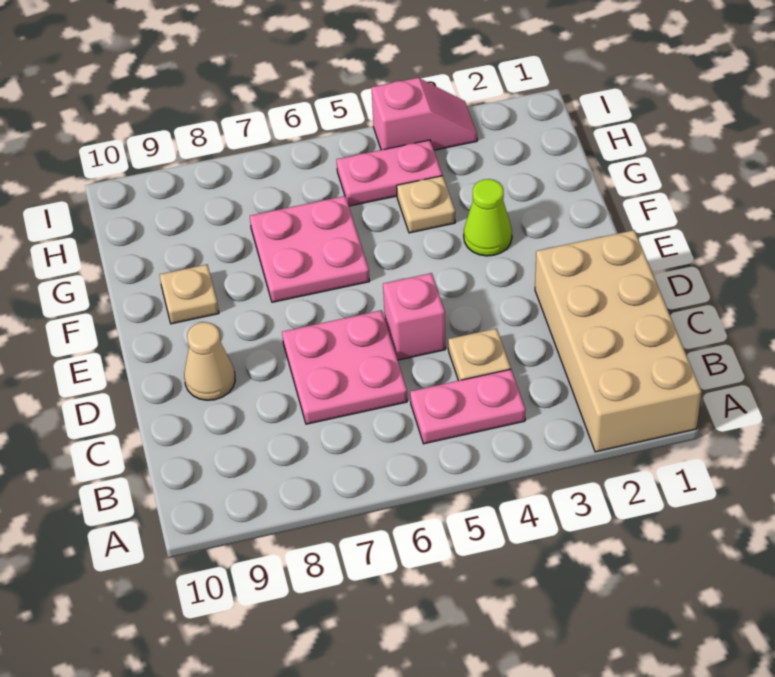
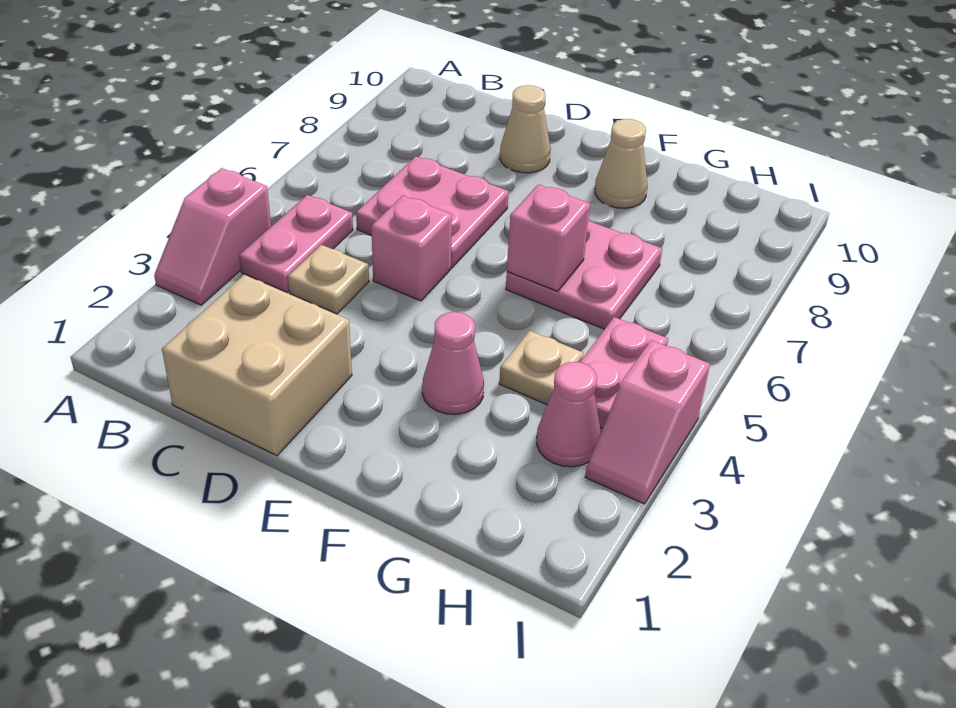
tan brick A1:D2 level 1 -> tan brick C1:D2 level 1
none -> pink slope A3:A4 level 1 top 4
lime cone F3 level 1 -> pink cone F3 level 1
none -> pink brick F6 level 2
tan plate F9 level 1 -> tan cone F9 level 1
none -> pink cone H3 level 1

